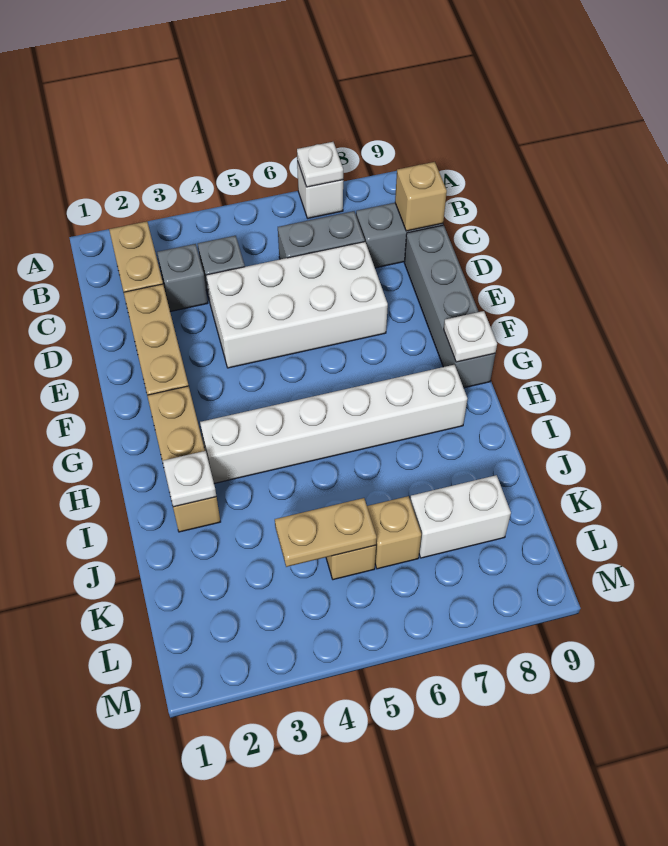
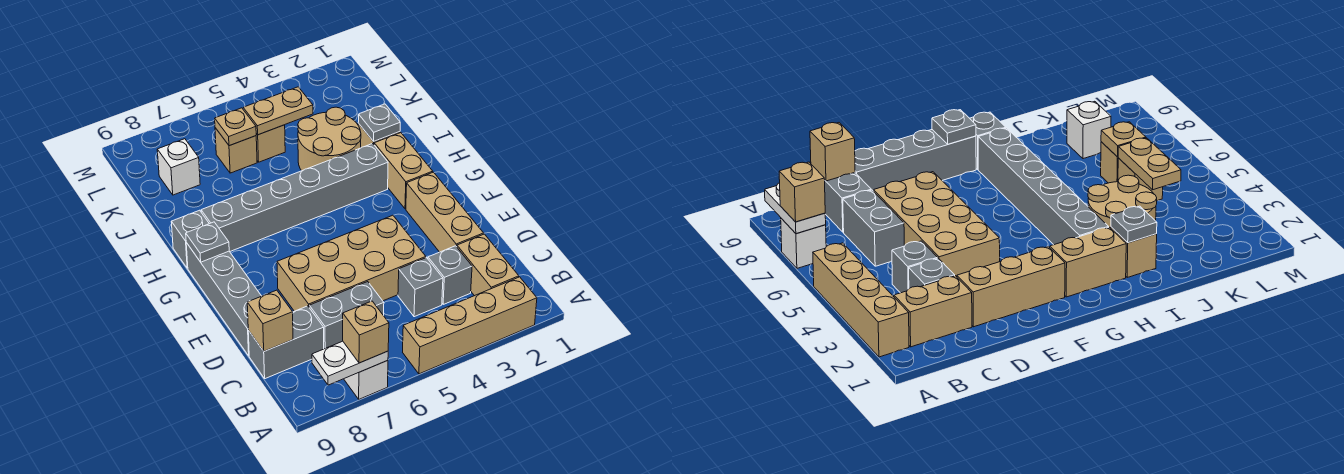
none -> tan brick A2:A5 level 1
white plate A7 level 2 -> white plate A7:A8 level 2
none -> tan brick A7 level 3
white brick D4:E7 level 1 -> tan brick D4:E7 level 1
white plate G9 level 2 -> grey plate G9 level 2
white brick H3:H8 level 1 -> grey brick H3:H8 level 1
none -> grey brick H9 level 1
white plate I2 level 2 -> grey plate I2 level 2
none -> tan round brick I3:J4 level 1
none -> tan plate K6 level 2
white brick K7:K8 level 1 -> white brick K8 level 1

